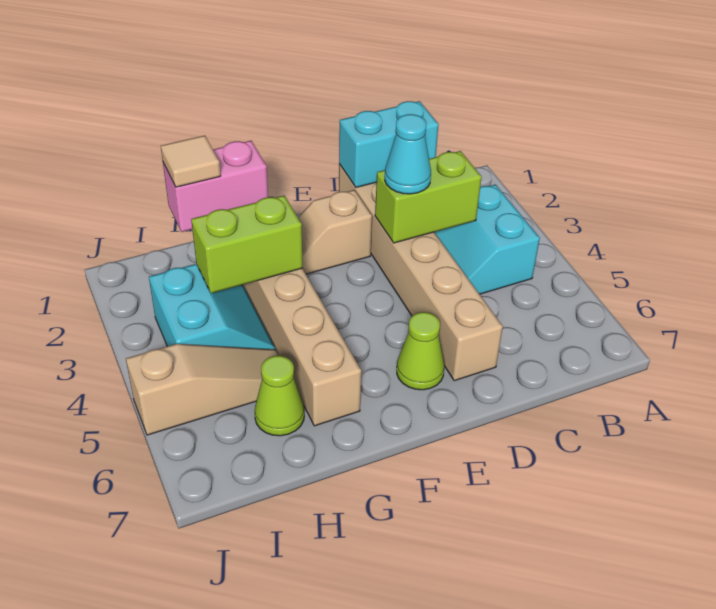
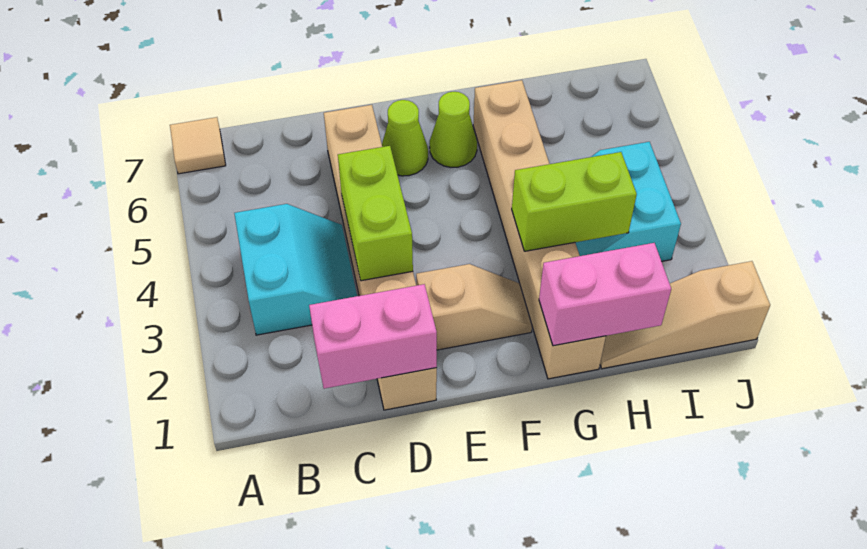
cyan brick C1:D1 level 2 -> pink brick C1:D1 level 2
lime brick C3:D3 level 2 -> lime brick D3:D4 level 2
cyan cone D3 level 3 -> none
tan tile H1 level 3 -> tan tile A7 level 1
tan slope H5:J5 level 1 top J -> tan slope H1:J1 level 1 top J
lime cone H6 level 1 -> lime cone F6 level 1

